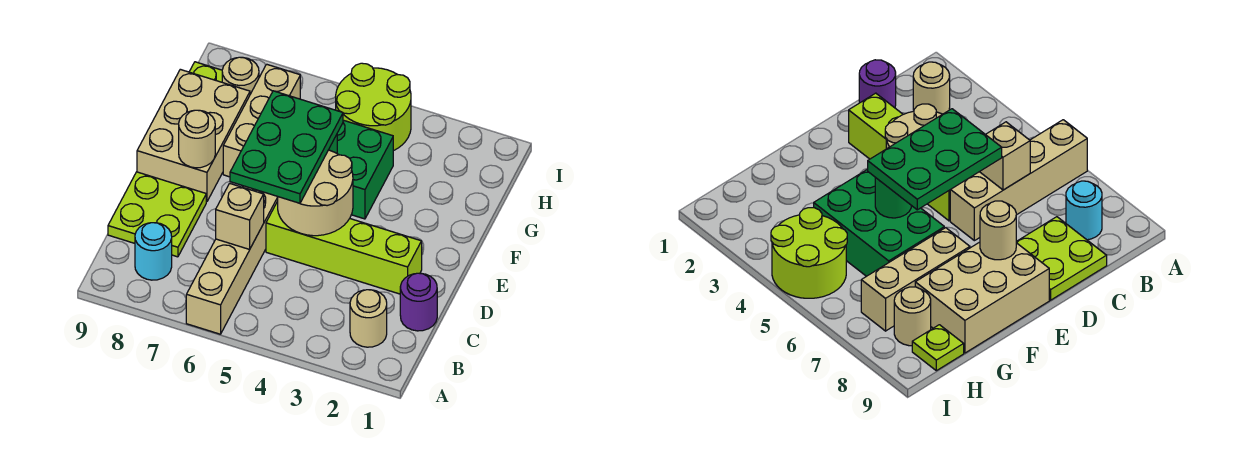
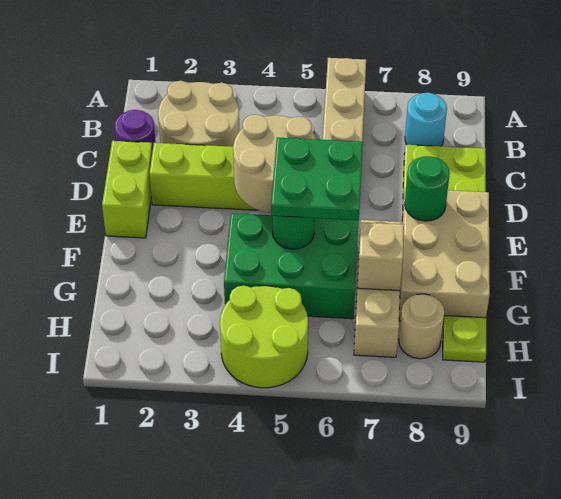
tan round brick B2 level 1 -> tan round brick B2:C3 level 1
tan brick C6 level 2 -> tan brick G7 level 2
none -> lime brick D1:E1 level 1
green plate D5:F6 level 3 -> green plate E5:F6 level 3
tan round brick E8 level 2 -> green round brick E8 level 2

